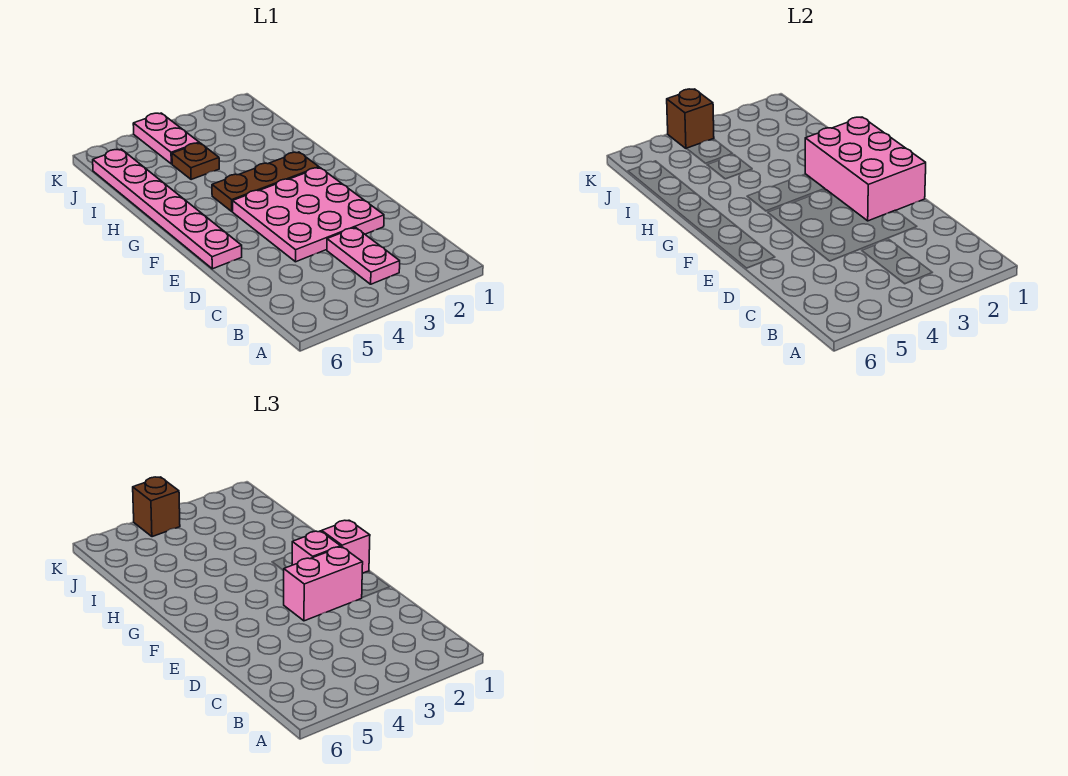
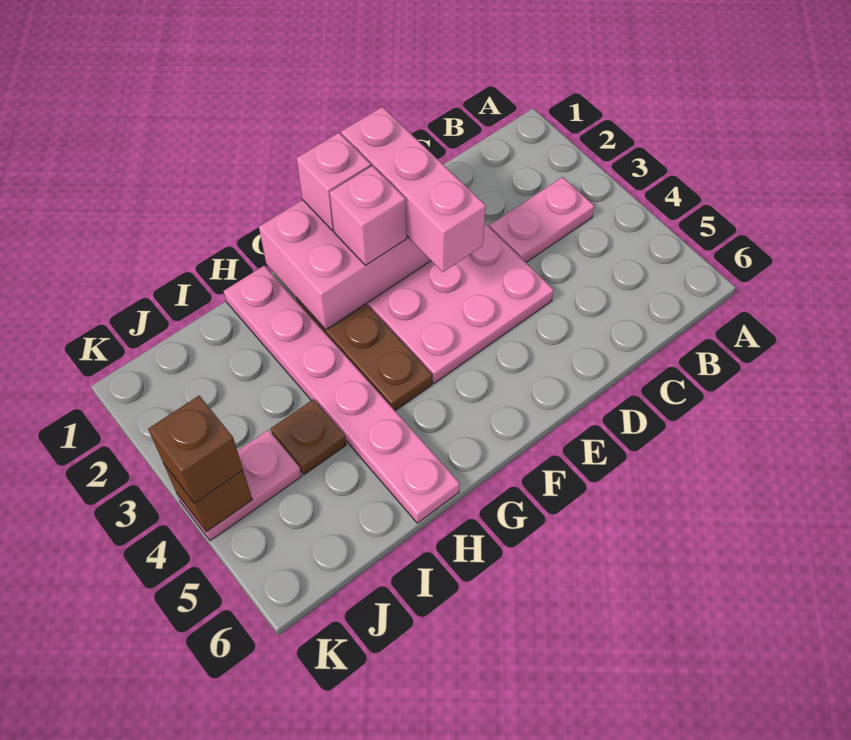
pink brick E2:E3 level 3 -> pink brick E1:E3 level 3
pink plate E6:J6 level 1 -> pink plate H1:H6 level 1

